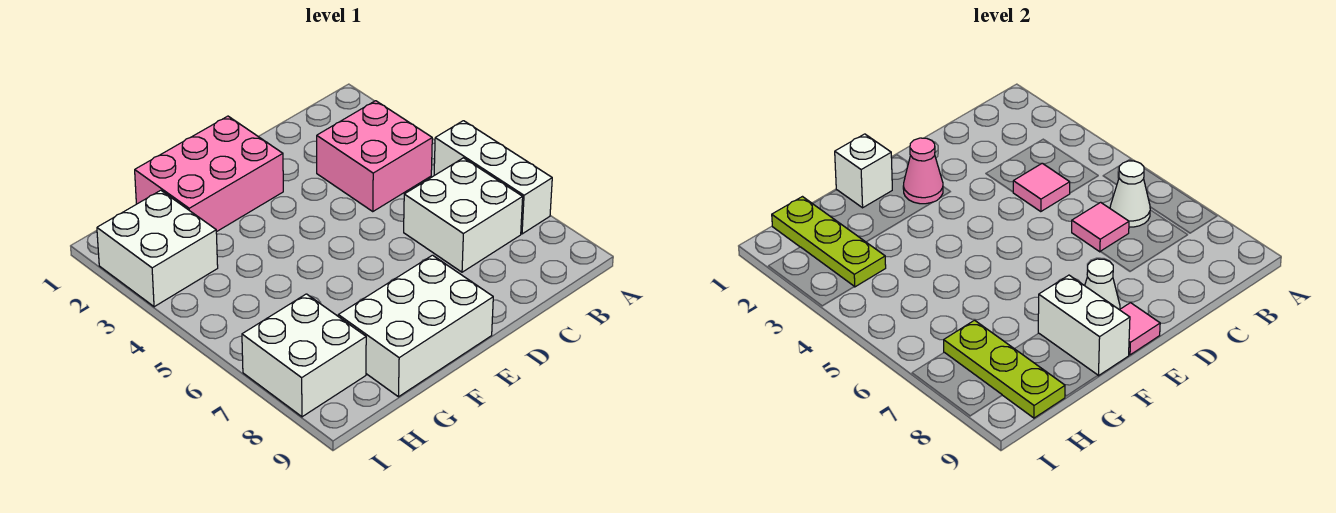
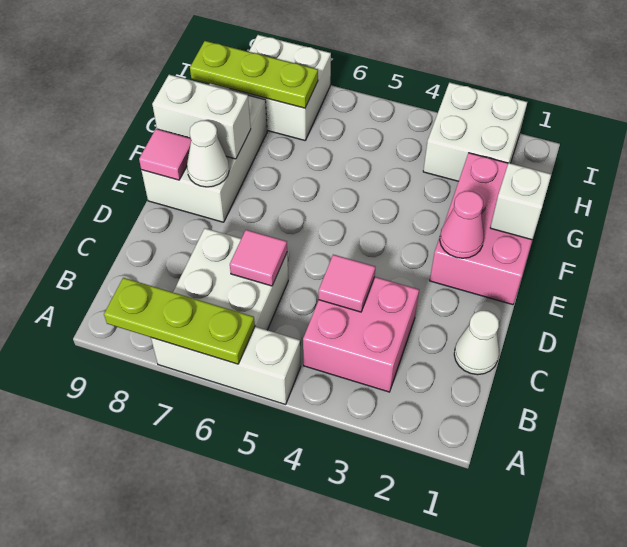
white cone B6 level 2 -> white cone C1 level 1
lime plate H1:H3 level 2 -> lime plate A6:A8 level 2

